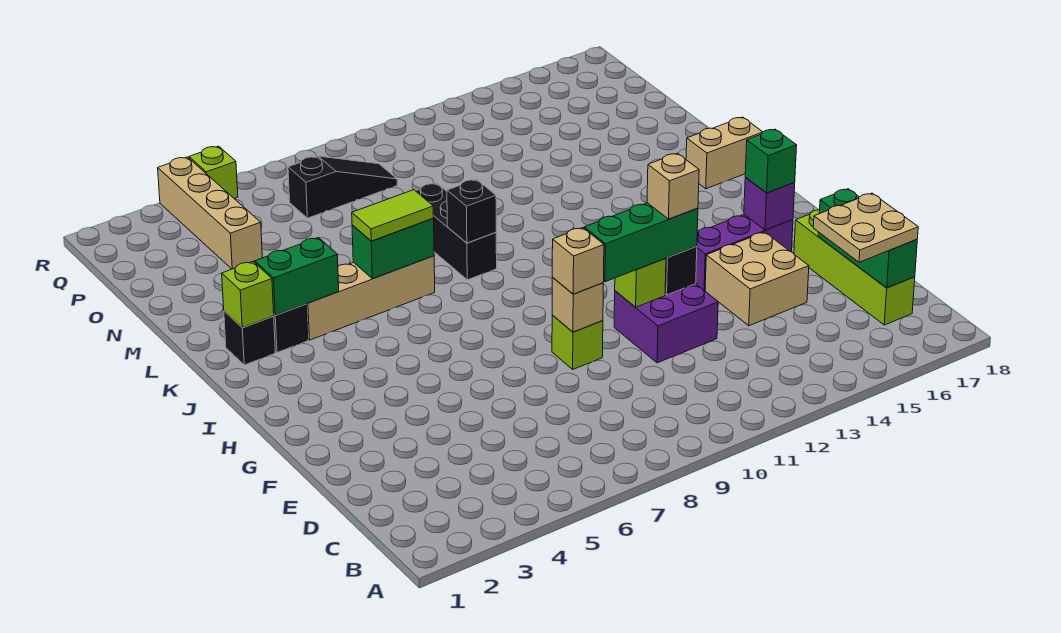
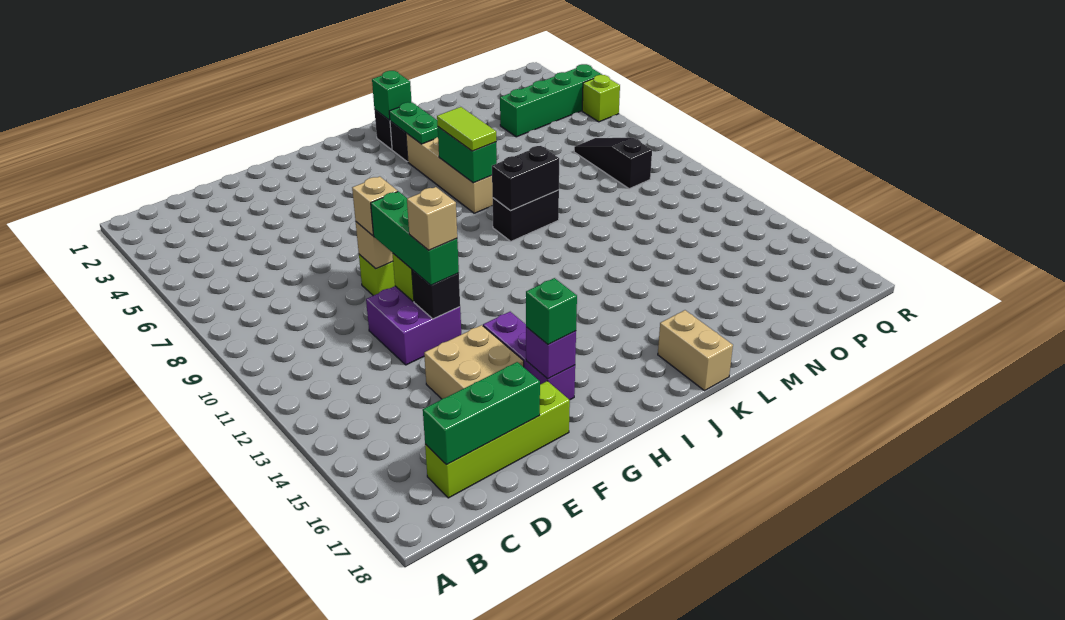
tan plate C16:D17 level 3 -> none
lime brick K2 level 2 -> green brick K2 level 2
green brick K3:K4 level 2 -> green plate K3:K4 level 2
black brick K9:M9 level 1 -> black brick K9:L9 level 1
black brick K9 level 2 -> black brick K9:L9 level 2
tan brick O4:R4 level 1 -> green brick O4:R4 level 1
black slope P7:P9 level 1 top 7 -> black slope P7:P9 level 1 top 9

